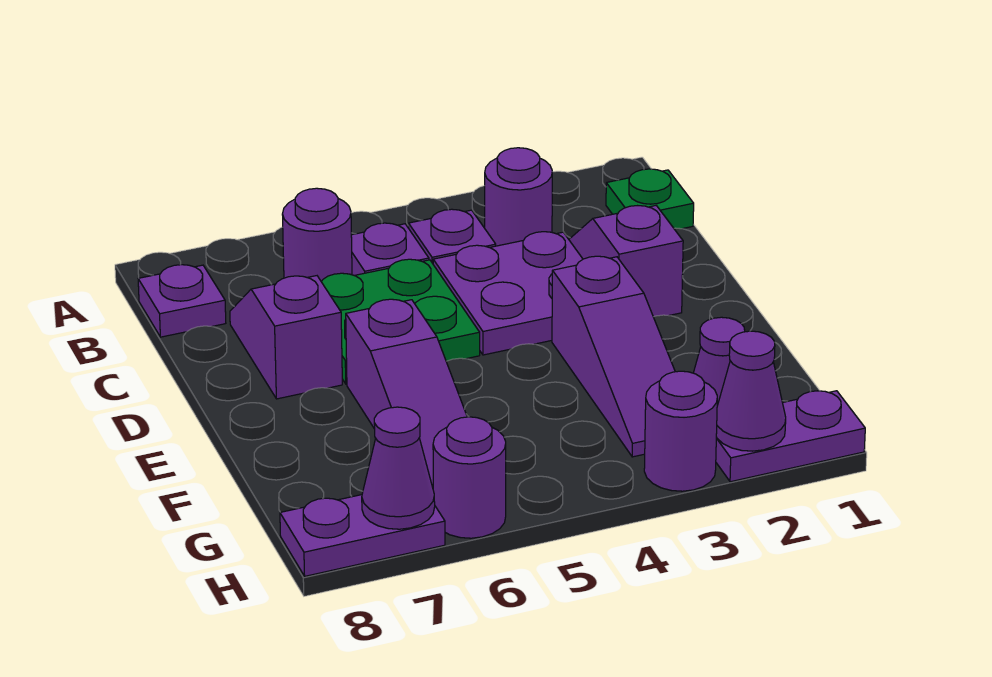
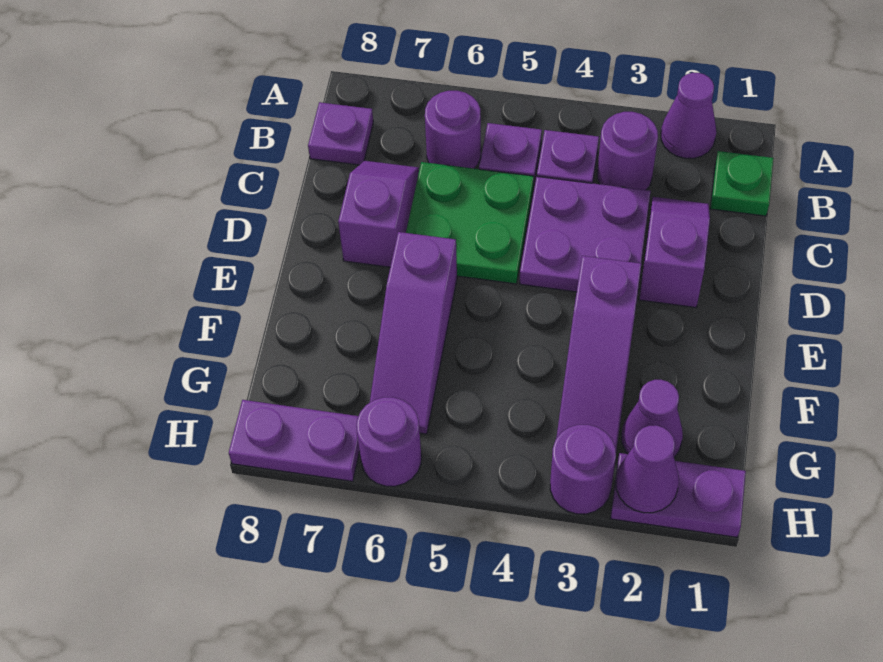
purple cone H7 level 2 -> purple cone A2 level 1

